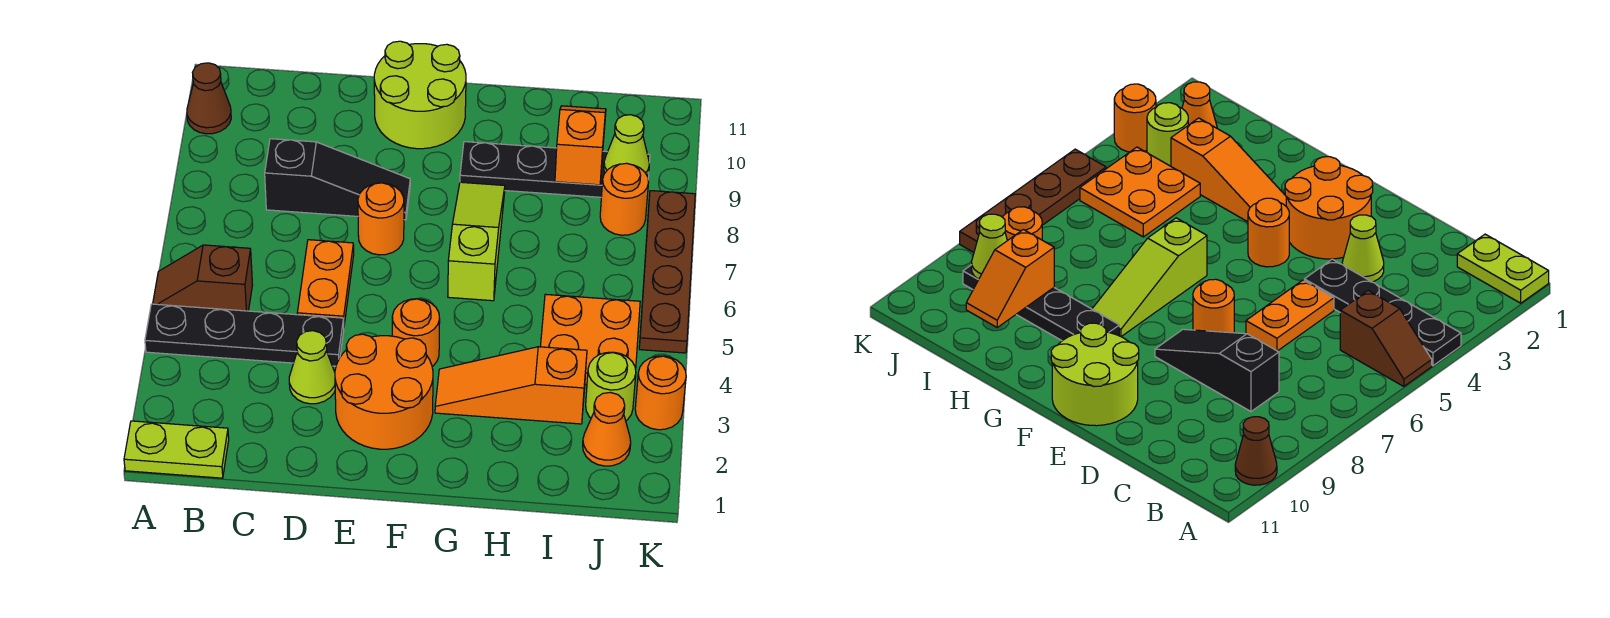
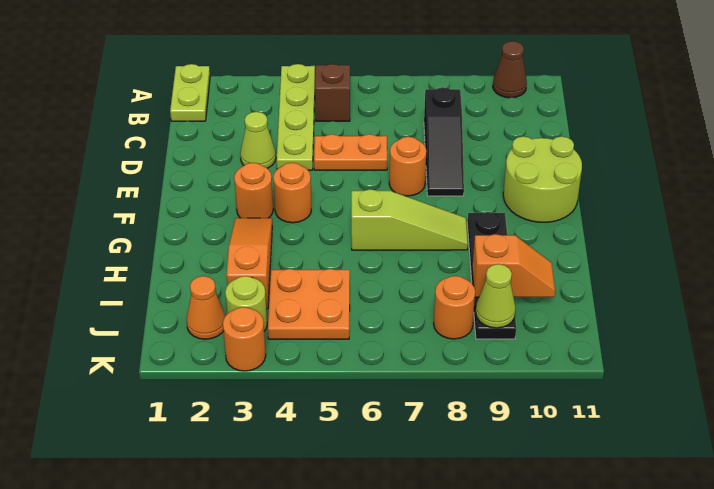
black plate A4:D4 level 1 -> lime plate A4:D4 level 1
orange round brick E2:F3 level 1 -> orange round brick F3 level 1
brown plate K5:K8 level 1 -> none

